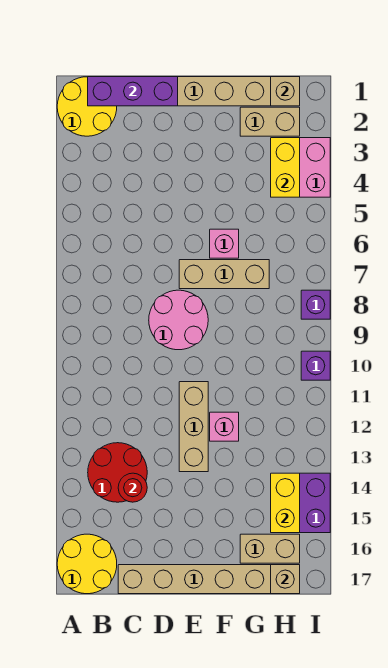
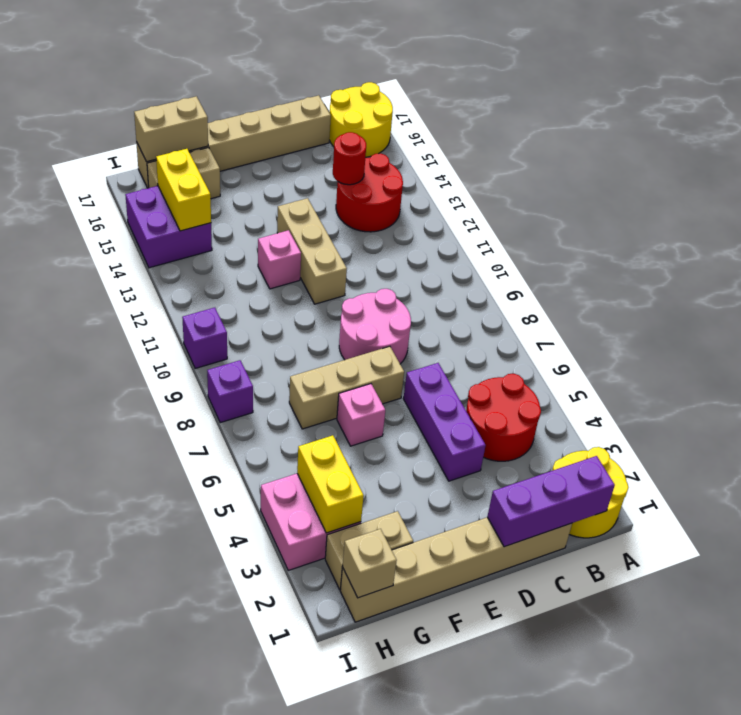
none -> red round brick B4:C5 level 1
none -> purple brick D4:D6 level 1
tan brick H17 level 2 -> tan brick G17:H17 level 2

